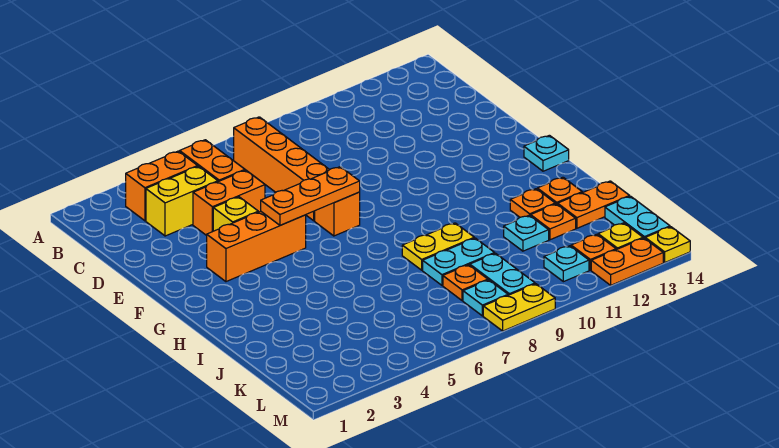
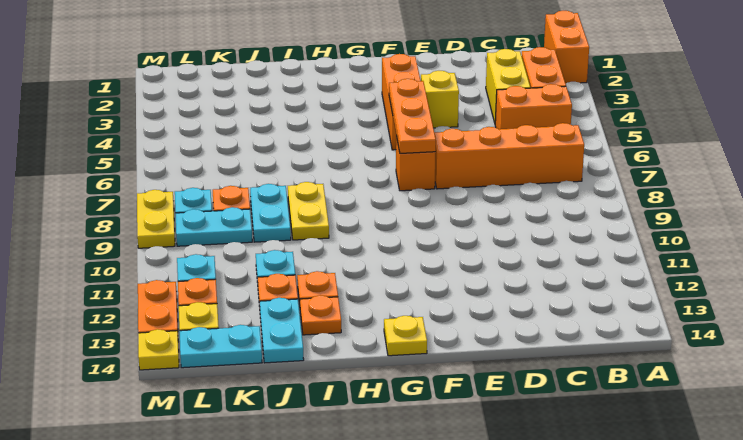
orange brick D4:D5 level 1 -> orange brick A1:A2 level 1
cyan plate G14 level 1 -> yellow plate G14 level 1
orange plate J13:J14 level 1 -> cyan plate J13:J14 level 1

